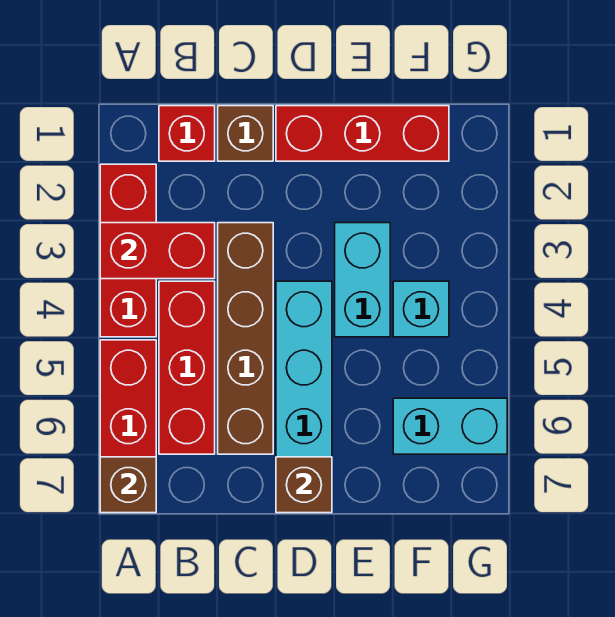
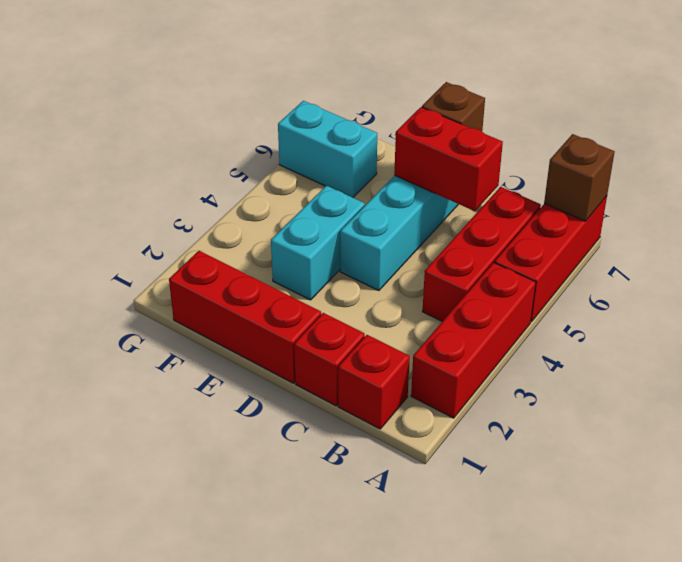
red brick A3:B3 level 2 -> red brick C6:D6 level 2
brown brick C1 level 1 -> red brick C1 level 1
brown brick C3:C6 level 1 -> none
cyan brick F4 level 1 -> none

